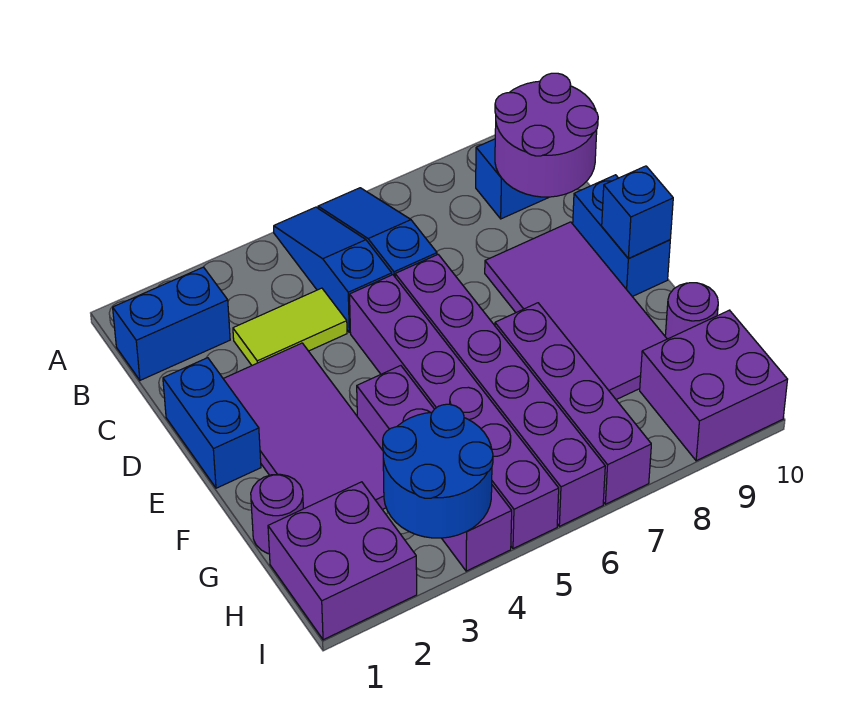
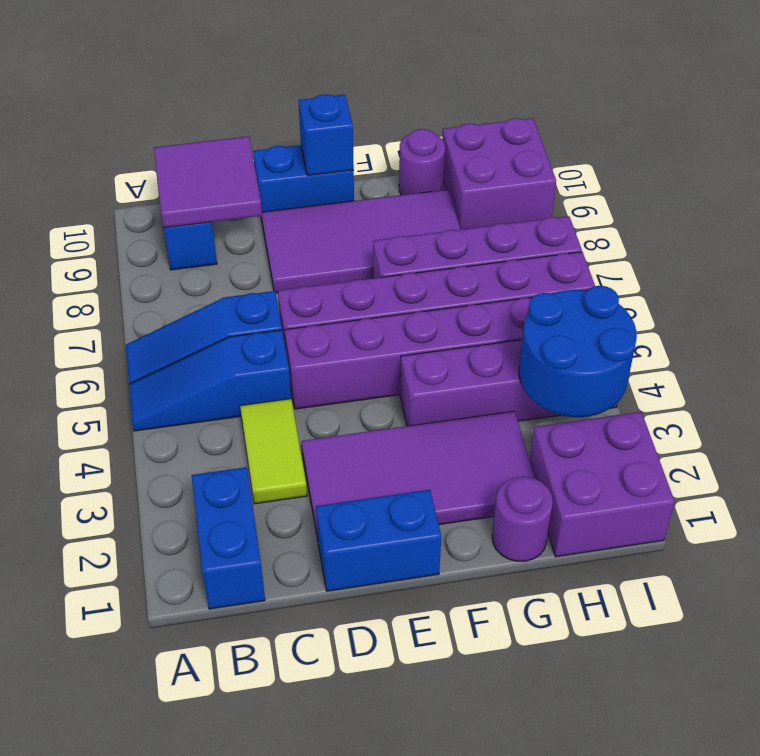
purple round brick B9:C10 level 2 -> purple tile B9:C10 level 2

